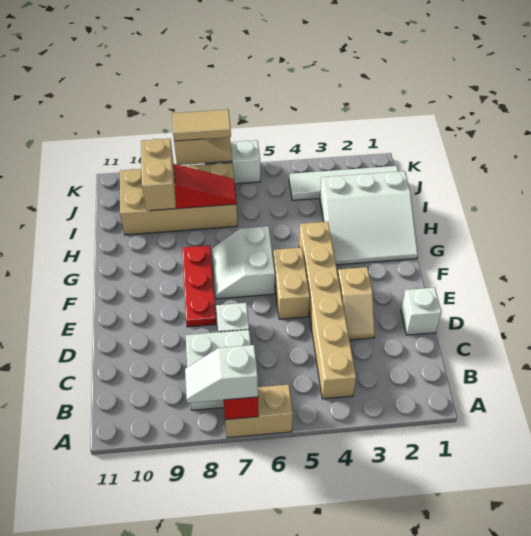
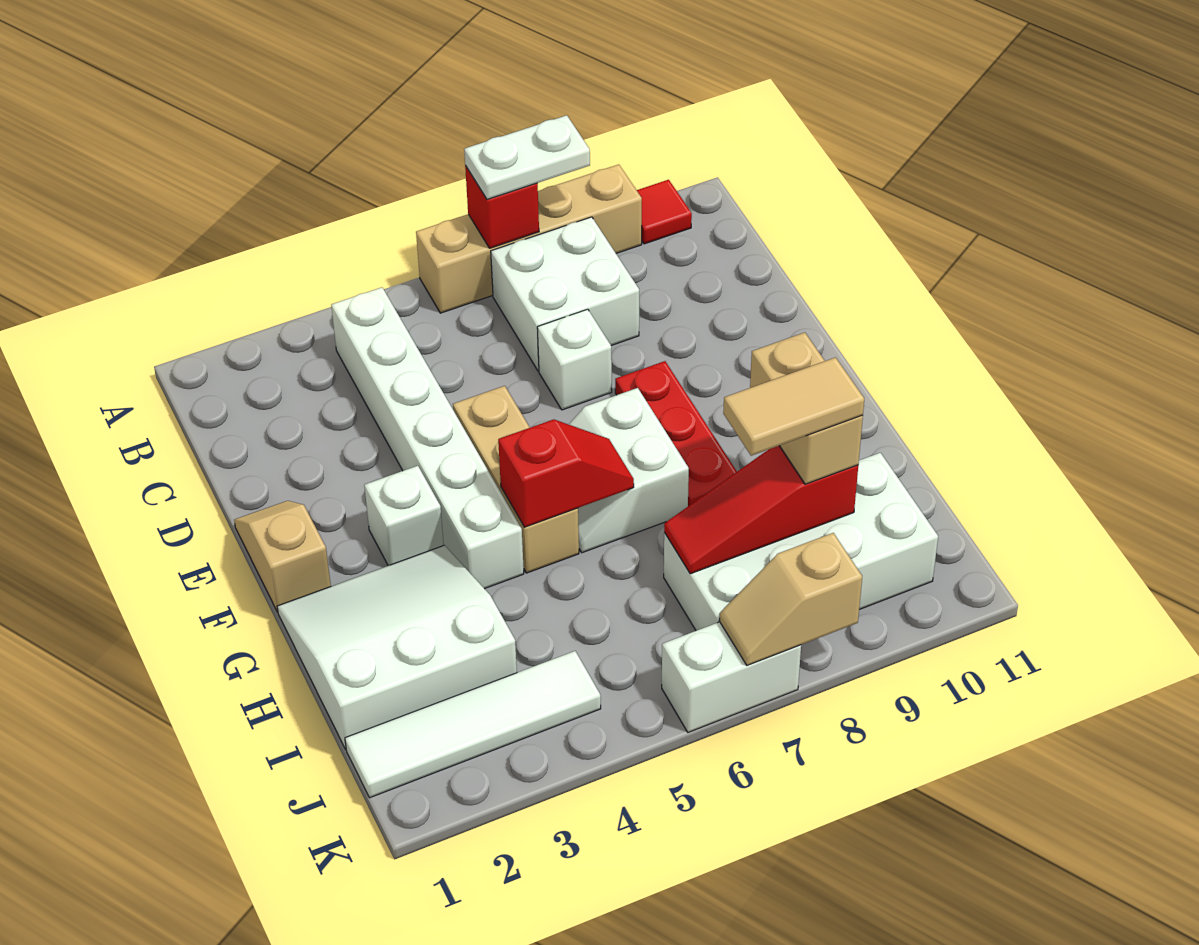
tan brick A6:A7 level 1 -> tan brick A6:A9 level 1
white slope A7:A8 level 3 top 7 -> white plate A7:A8 level 3
none -> red tile A10 level 1
tan brick B4:G4 level 1 -> white brick B4:G4 level 1
white brick D1 level 1 -> white brick F3 level 1
tan slope D3:E3 level 1 top E -> tan slope E1:F1 level 1 top F
tan brick E5:F5 level 1 -> tan brick E5:G5 level 1
white slope F6:G7 level 1 top 6 -> white slope F6:G7 level 1 top 7
none -> red slope G5:G6 level 2 top 5
tan brick I7:J10 level 1 -> white brick I7:J10 level 1
tan tile K7:K8 level 3 -> tan tile I8:I9 level 4

